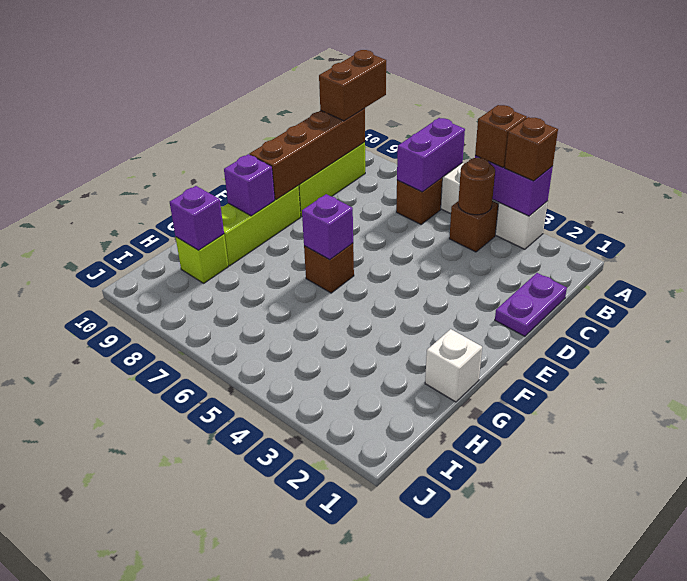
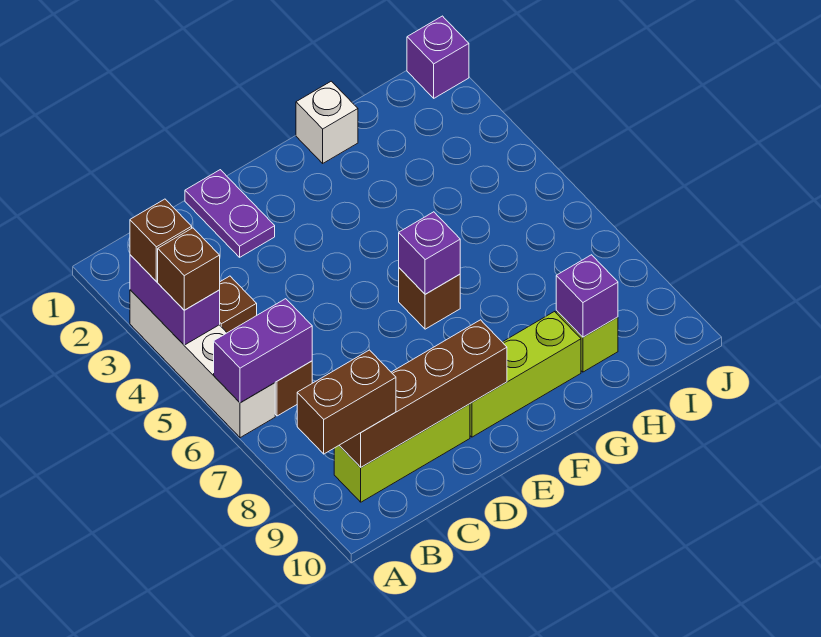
brown round brick B4 level 2 -> none
purple plate C1:D1 level 1 -> purple plate D1:D2 level 1
purple brick F9 level 2 -> purple brick J1 level 1

